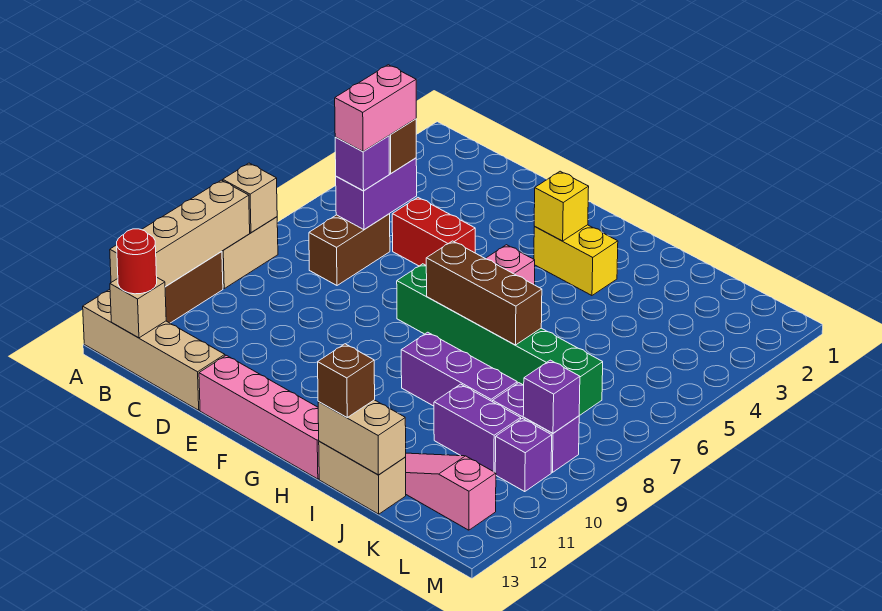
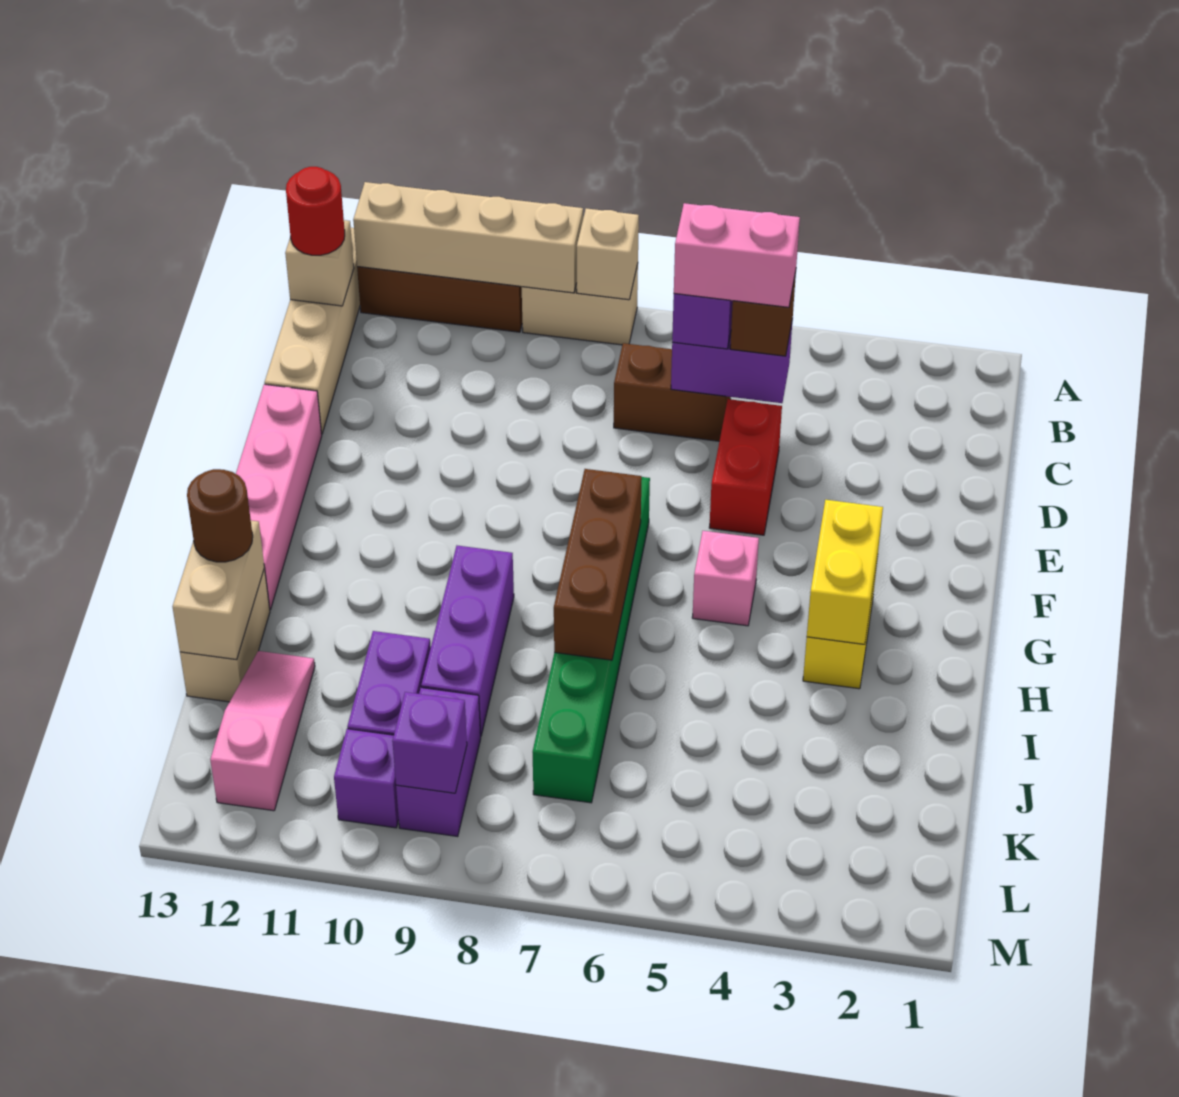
yellow brick G3 level 2 -> yellow brick G3:H3 level 2
brown brick I13 level 3 -> brown round brick I13 level 3

